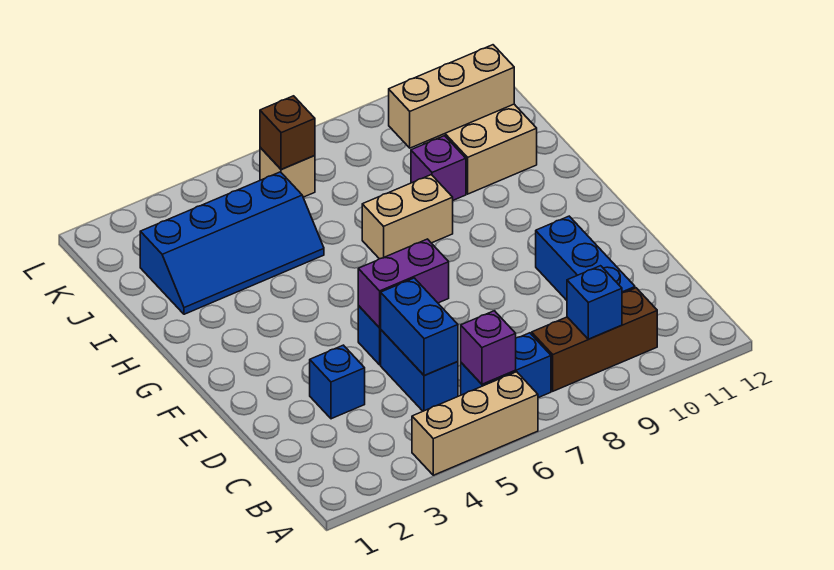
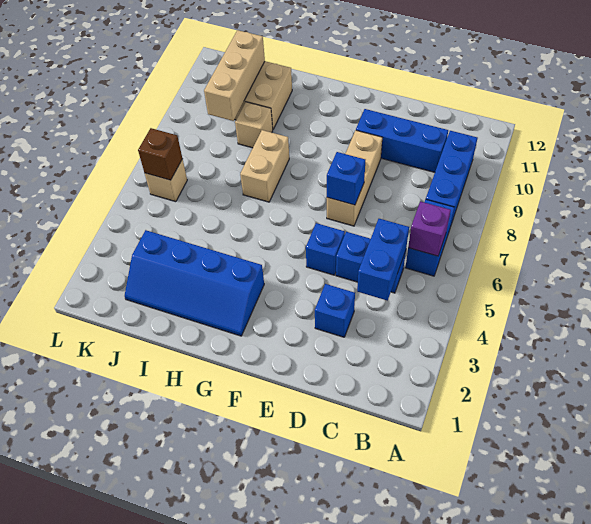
tan brick A4:A6 level 1 -> tan brick E7:E9 level 1
brown brick B8:B10 level 1 -> blue brick B8:B10 level 1
blue brick B9 level 2 -> blue brick E7 level 2
blue brick C5:D5 level 2 -> blue brick C4:C5 level 2
purple brick E5:E6 level 2 -> none
blue slope I2:J5 level 1 top J -> blue slope G2:J3 level 1 top 3
purple brick I9 level 1 -> tan brick I9 level 1

